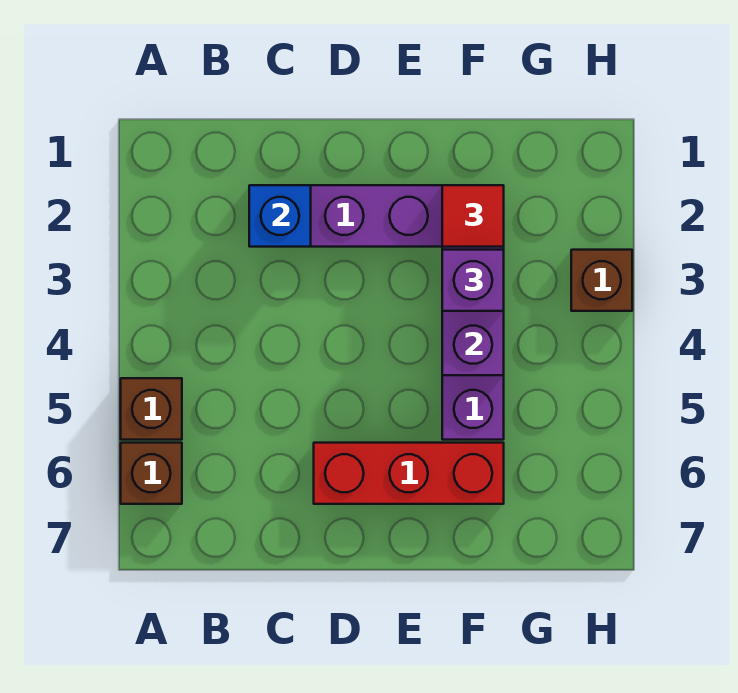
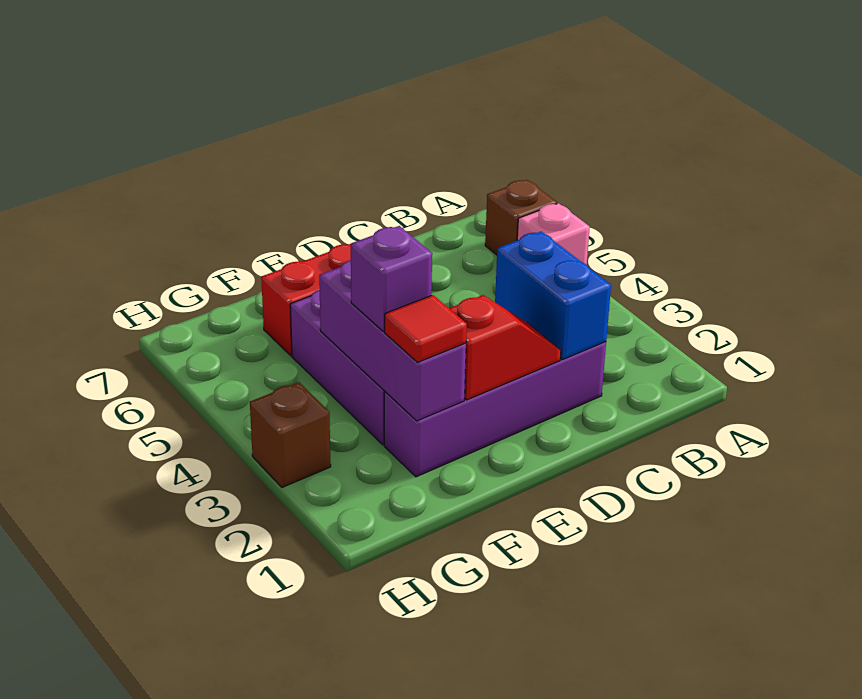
brown brick A5 level 1 -> pink brick A5 level 1
blue brick C2 level 2 -> blue brick C2:C3 level 2
none -> red slope D2:E2 level 2 top E

